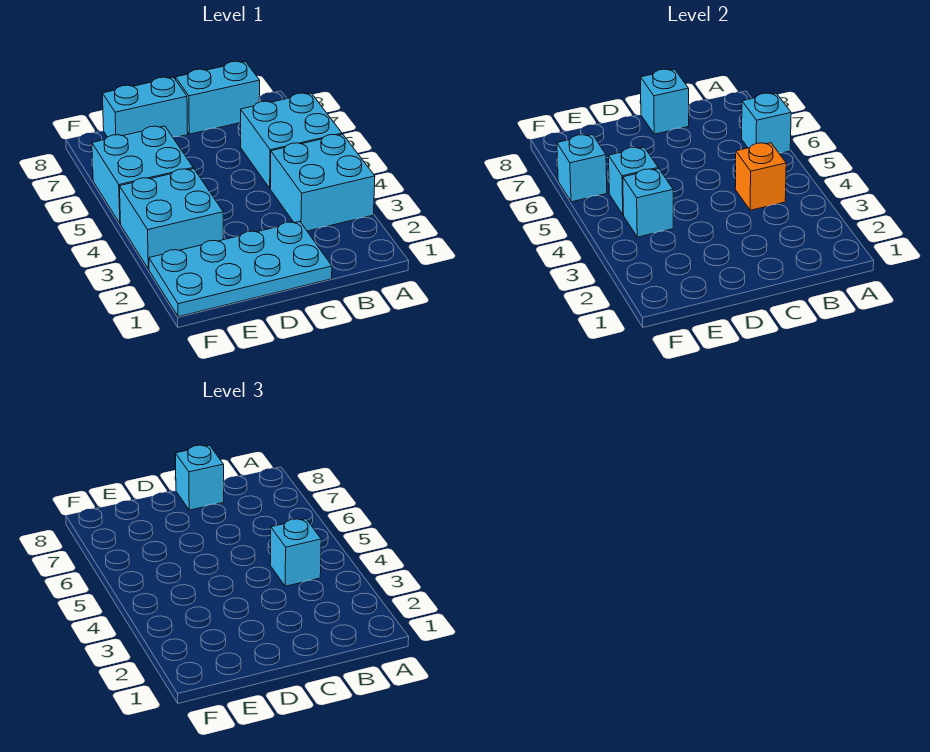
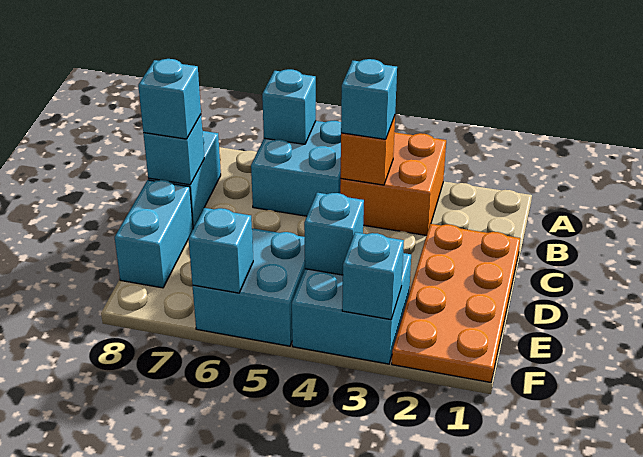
cyan brick A3:B4 level 1 -> orange brick A3:B4 level 1
cyan plate C1:F2 level 1 -> orange plate C1:F2 level 1
cyan brick E5 level 2 -> cyan brick F3 level 2

